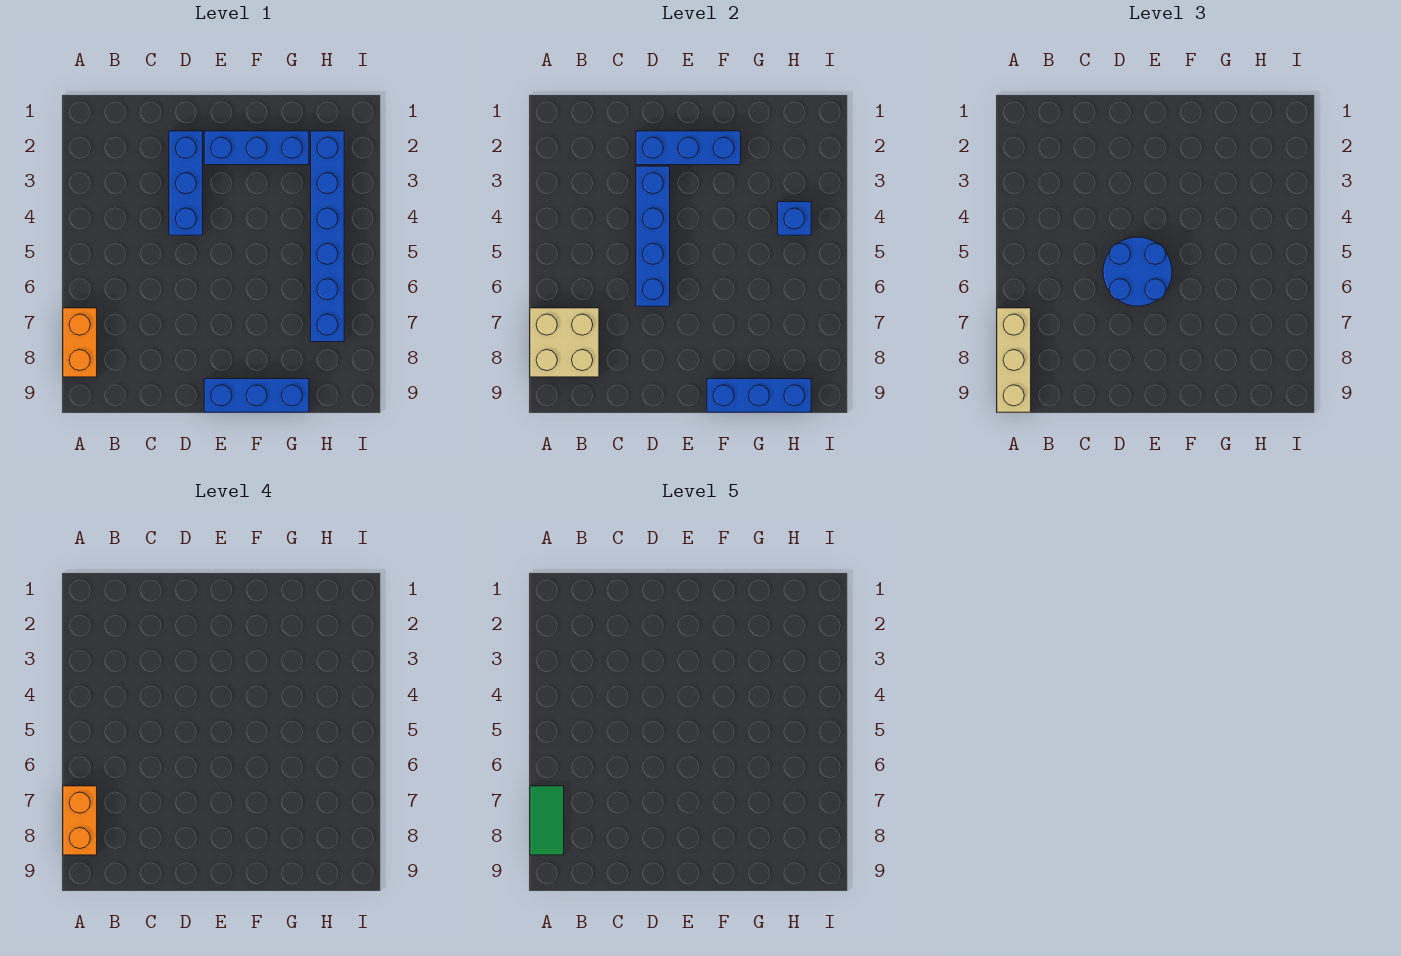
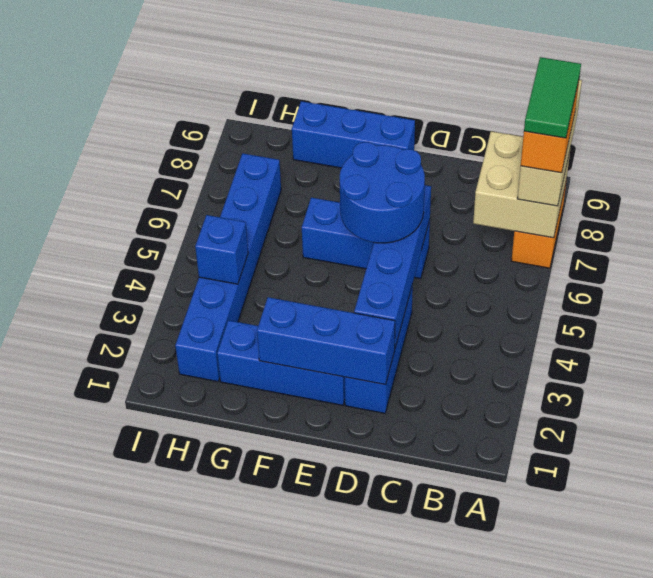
blue brick F9:H9 level 2 -> blue brick D6:F6 level 1

